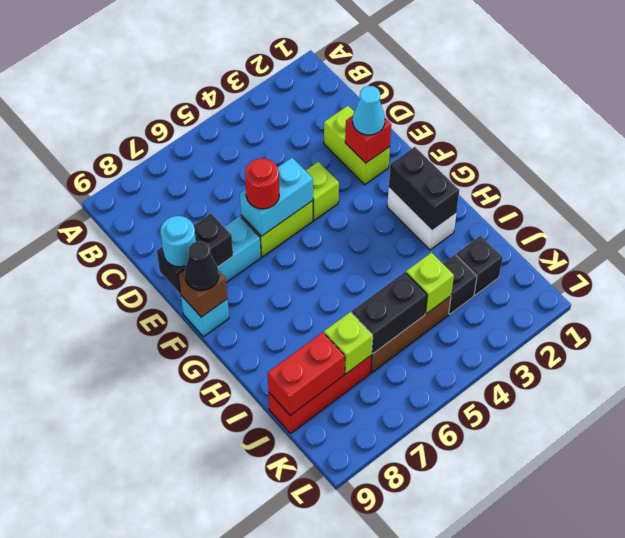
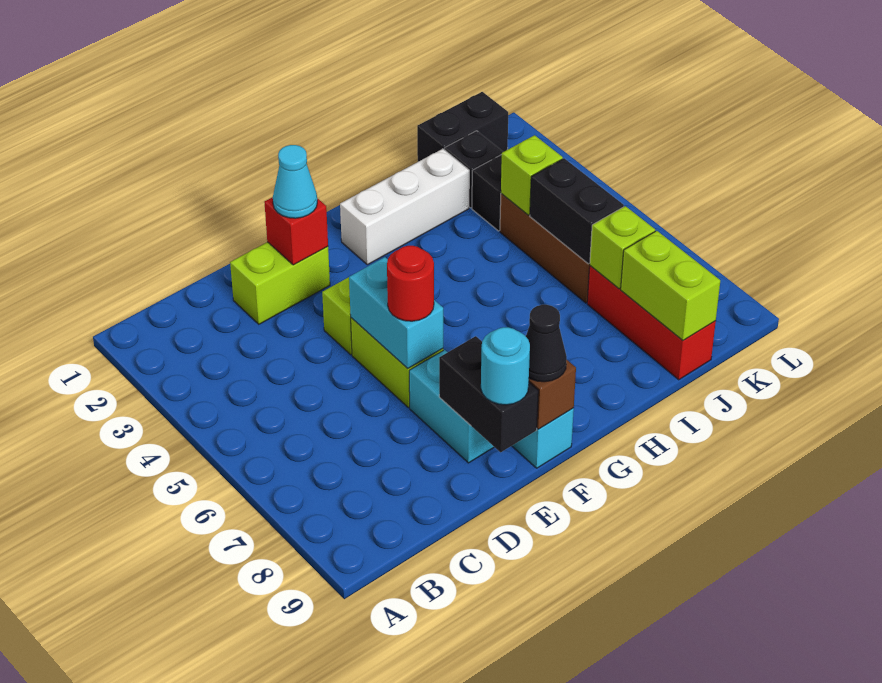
white brick G2:H2 level 1 -> white brick G2:I2 level 1
black brick G2:H2 level 2 -> black brick J1:K1 level 1
red brick J8:J9 level 2 -> lime brick J8:J9 level 2

